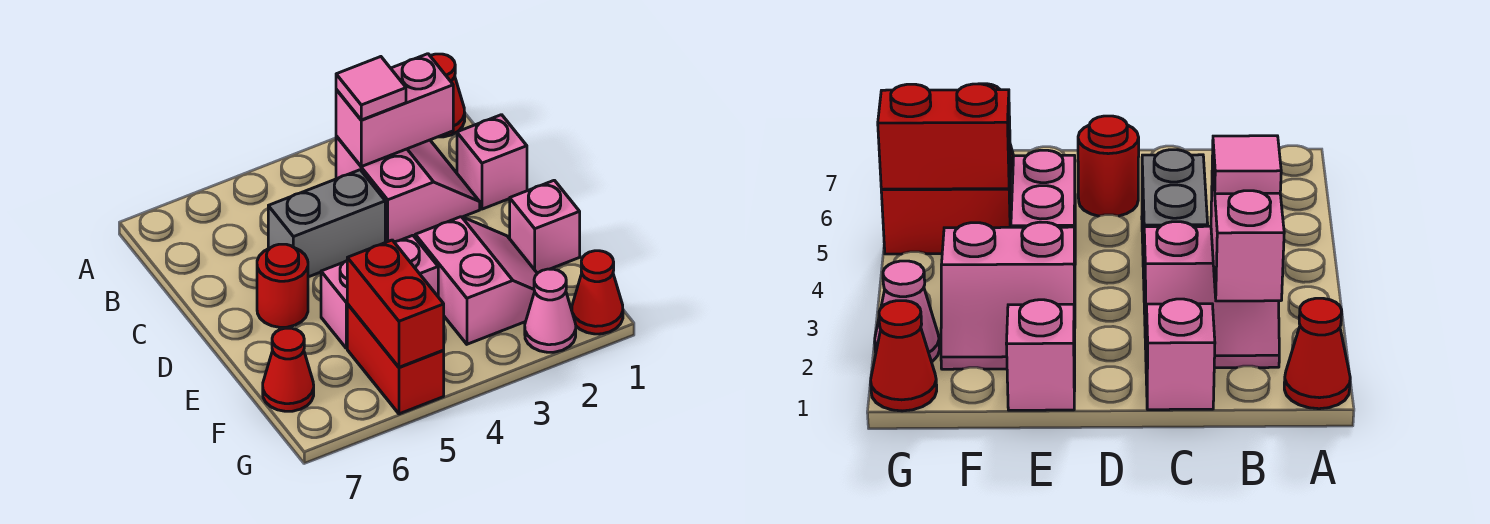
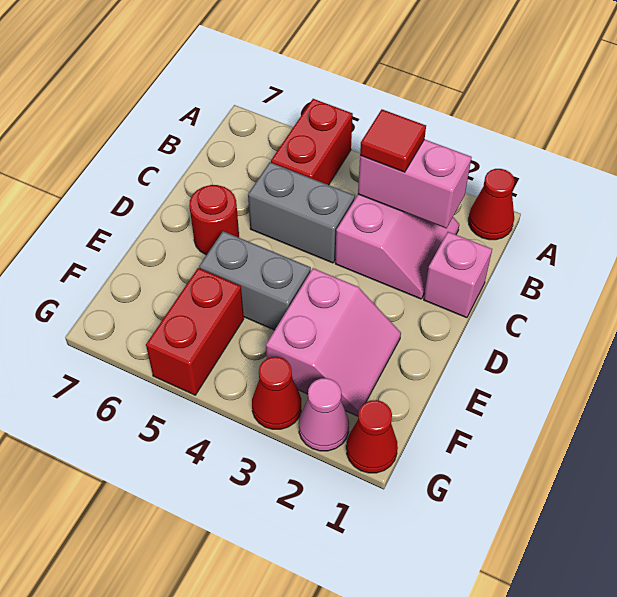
pink tile B3 level 3 -> red tile B3 level 3
pink brick E1 level 1 -> none
pink brick E4:E5 level 1 -> grey brick E4:E5 level 1
red brick F5:G5 level 2 -> red brick A5:B5 level 1
red cone F7 level 1 -> red cone G3 level 1

